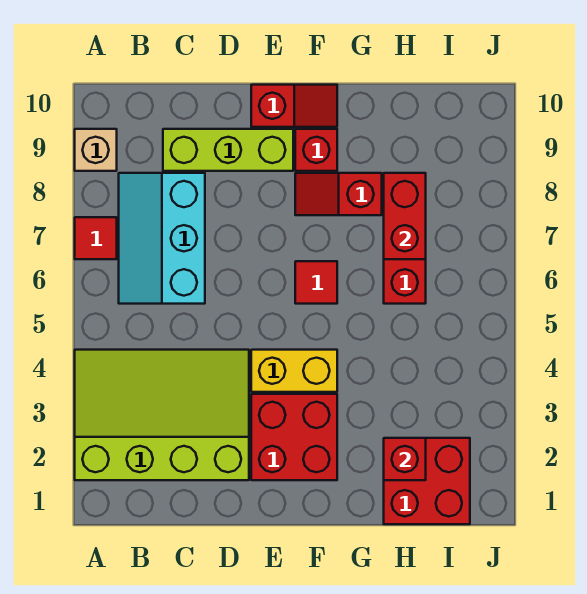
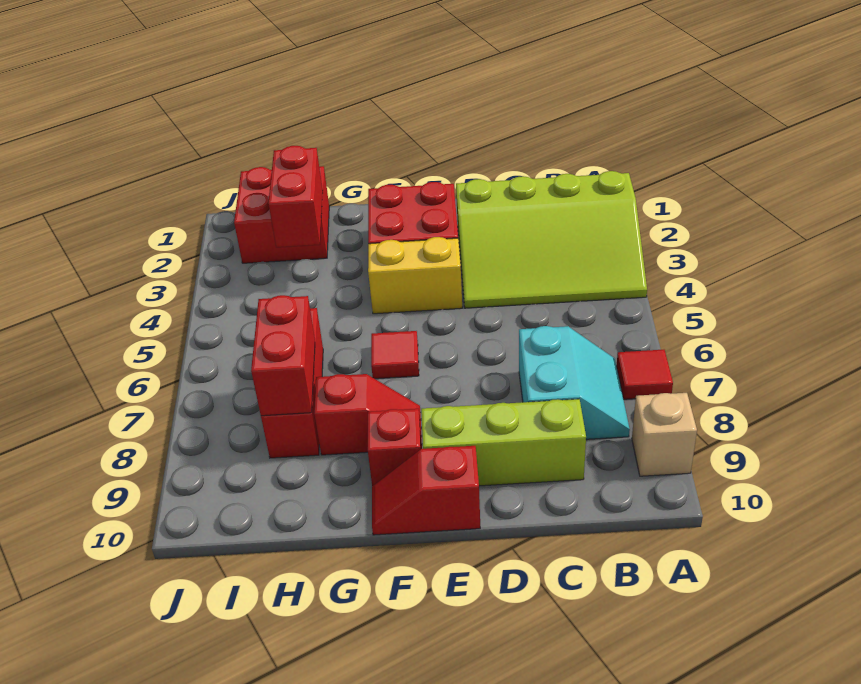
cyan slope B6:C8 level 1 top C -> cyan slope B7:C8 level 1 top C
red brick H2 level 2 -> red brick H2:H3 level 2

